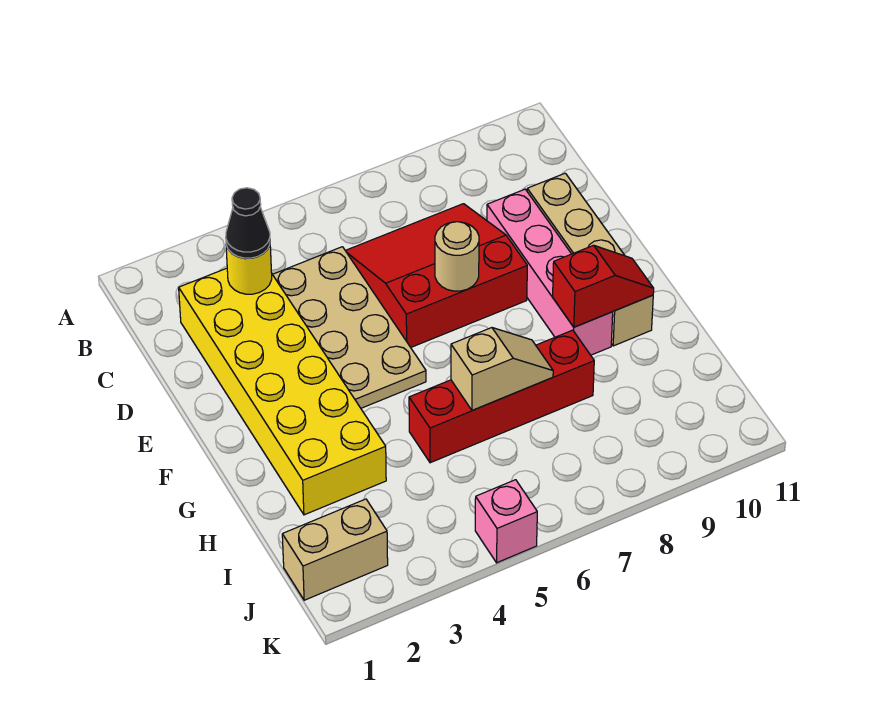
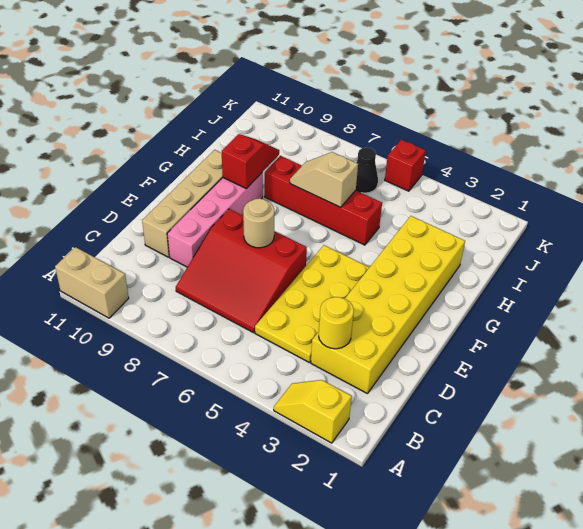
none -> yellow slope A2:A3 level 1 top 2
black cone C3 level 3 -> black cone J6 level 1
tan plate C4:F5 level 1 -> yellow plate C4:F5 level 1
red slope G9:G10 level 2 top 9 -> red slope G9:H9 level 2 top G
tan brick J1:J2 level 1 -> tan brick A10:A11 level 1
pink brick K5 level 1 -> red brick K5 level 1

